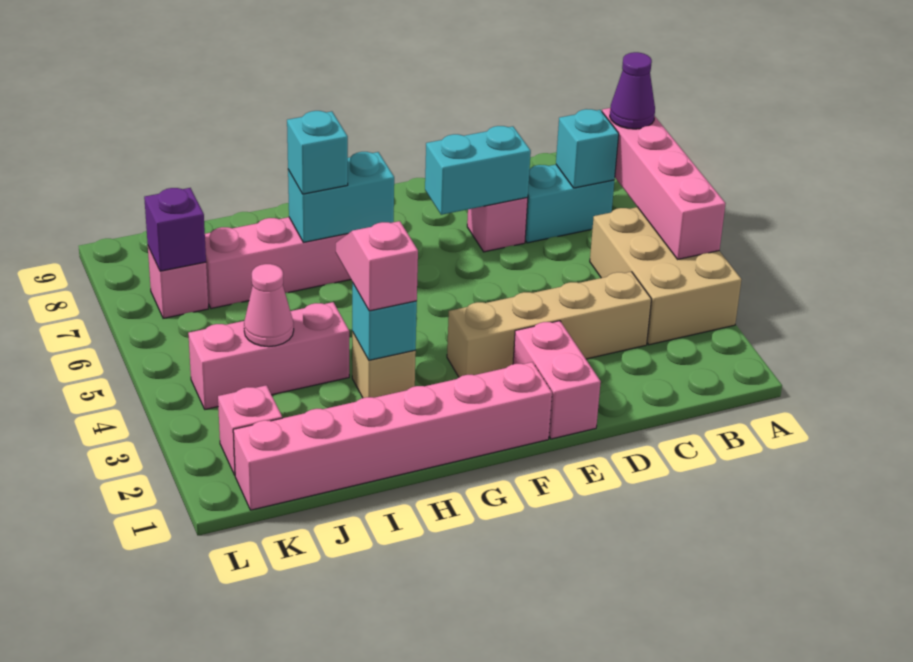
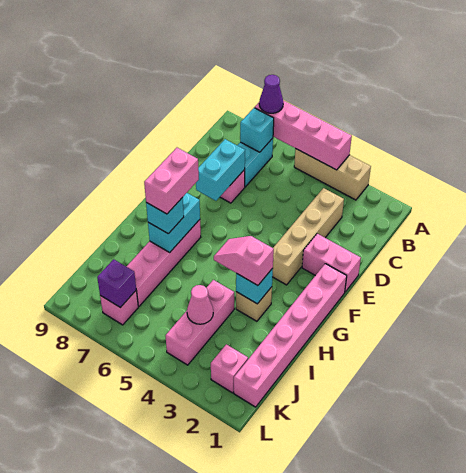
tan brick A3:B5 level 1 -> tan brick A3:A5 level 1
none -> pink brick G7:H7 level 4

